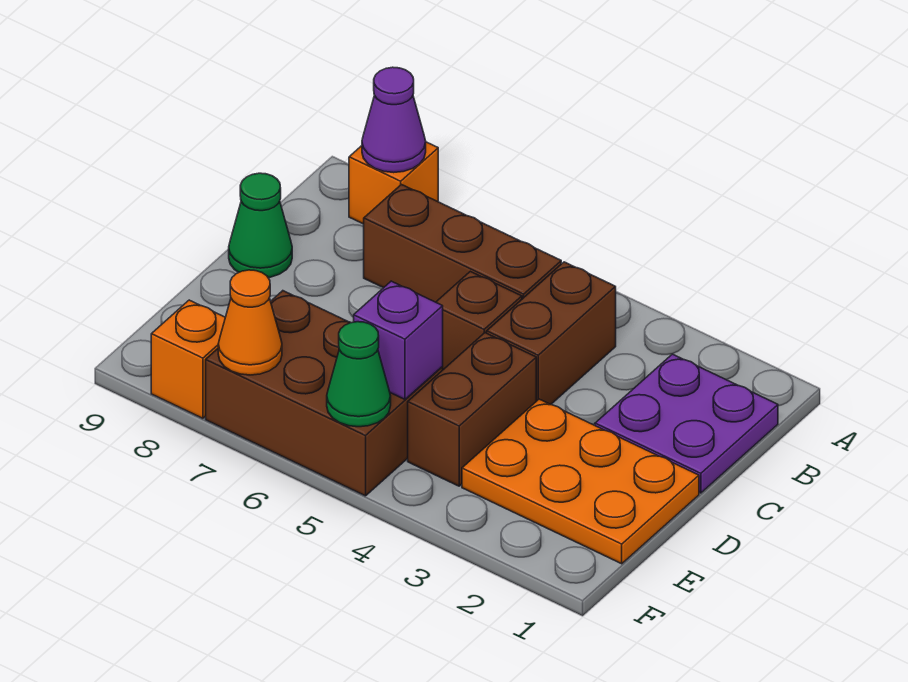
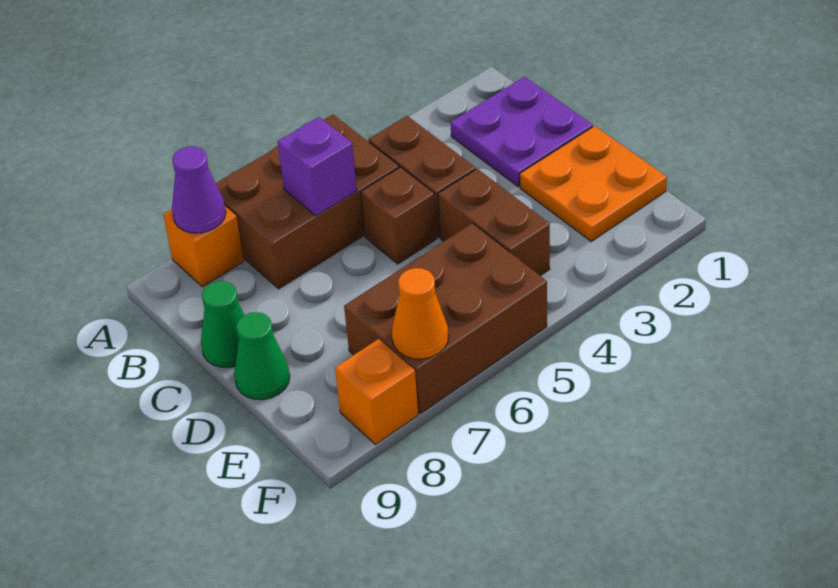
brown brick B5:B7 level 1 -> brown brick A5:B7 level 1
orange plate D1:E3 level 1 -> orange plate D1:E2 level 1
purple brick E5 level 2 -> purple brick B6 level 2
green cone F5 level 2 -> green cone D9 level 1

